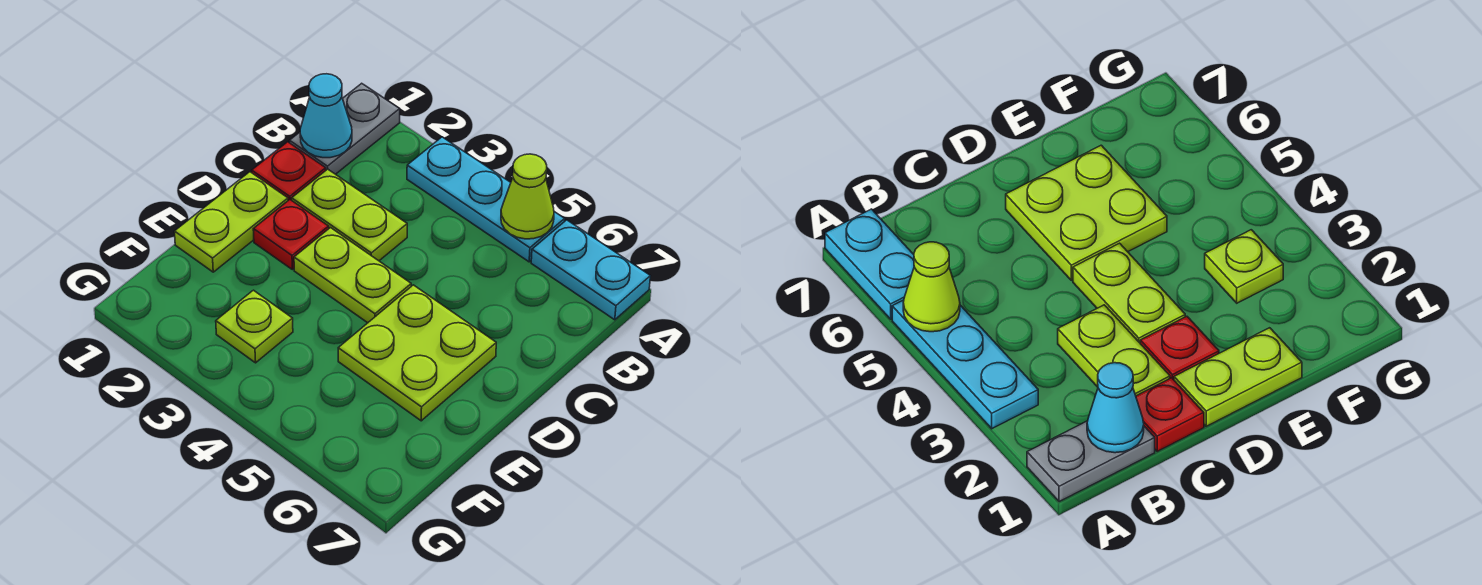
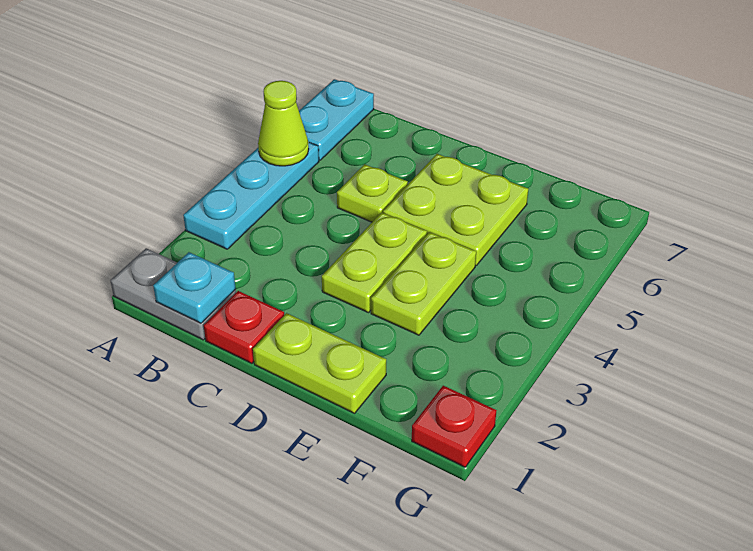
cyan cone B1 level 2 -> cyan plate B1 level 2
lime plate C2:C3 level 1 -> lime plate E3:E4 level 1
red plate D2 level 1 -> red plate G1 level 1
lime plate F3 level 1 -> lime plate C5 level 1

